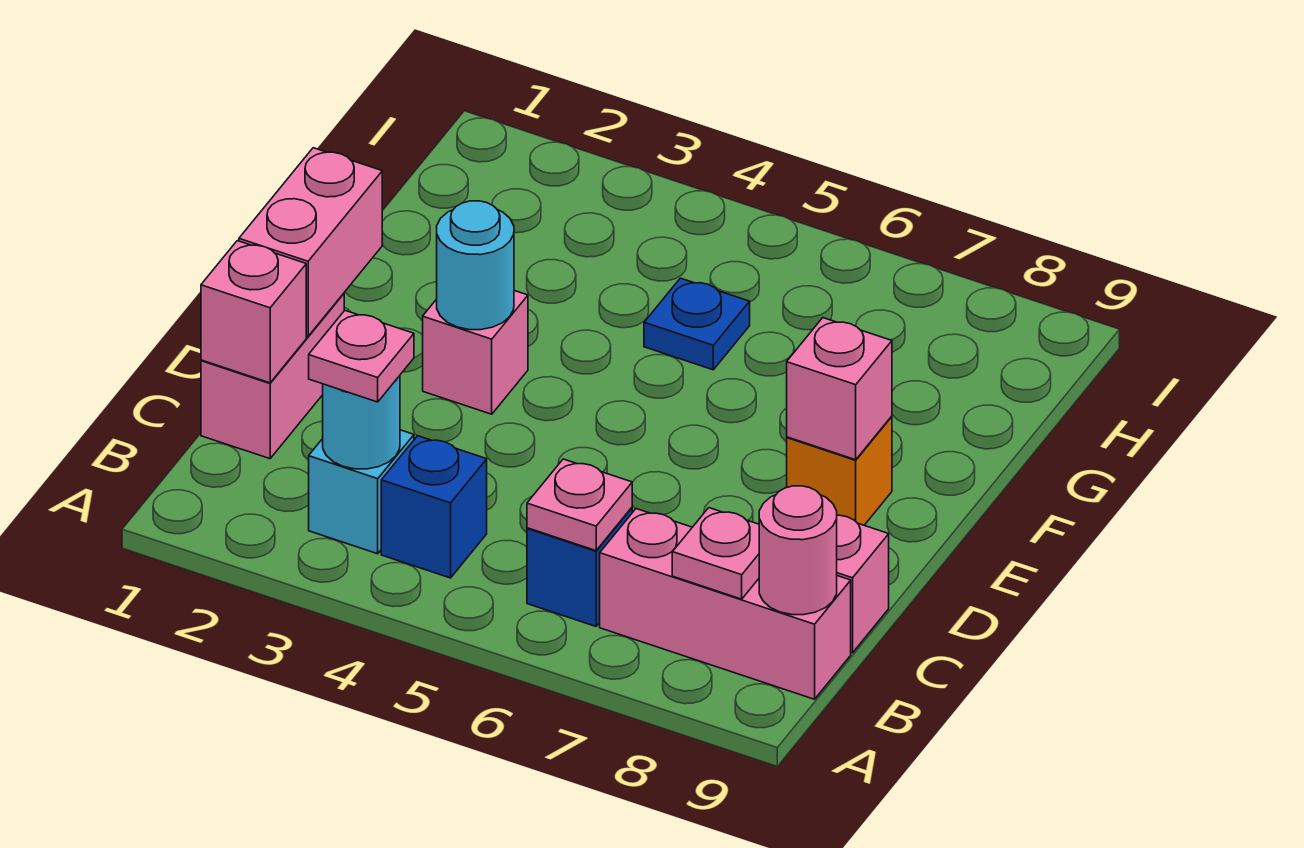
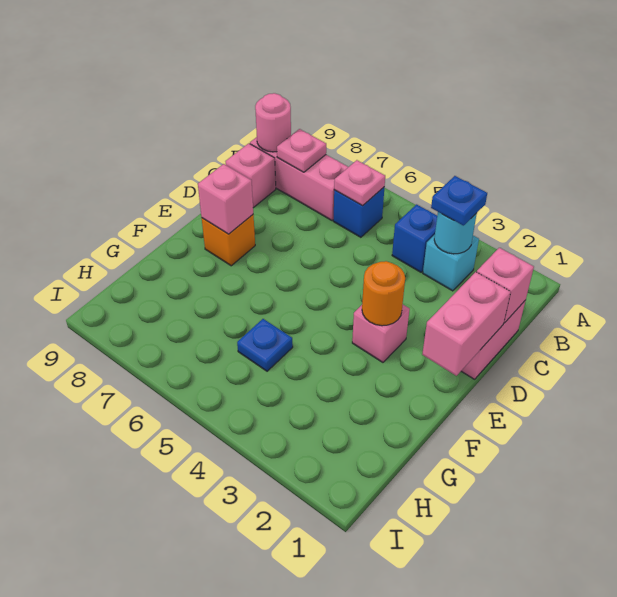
pink plate B3 level 3 -> blue plate B3 level 3
cyan round brick E3 level 2 -> orange round brick E3 level 2

